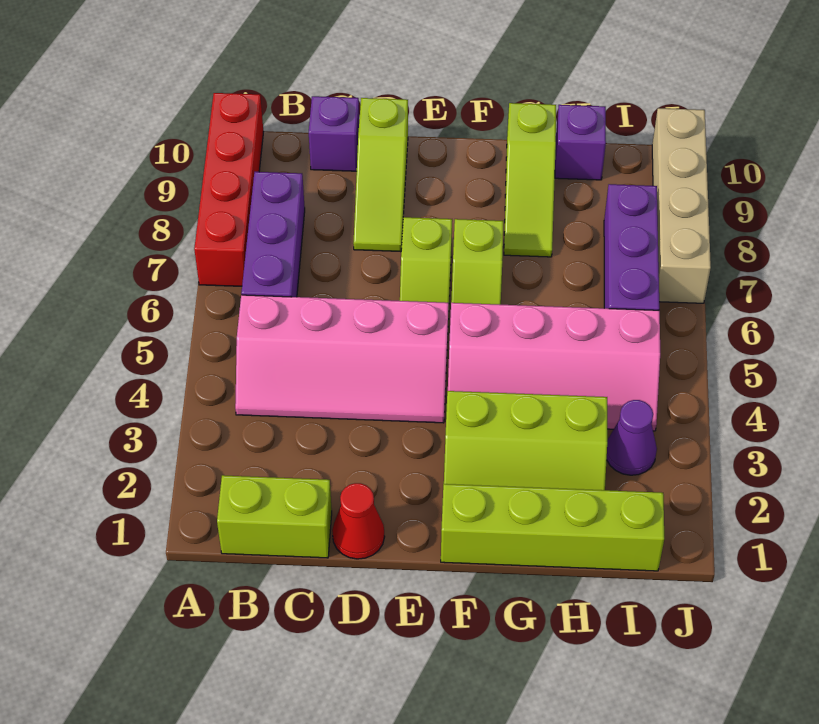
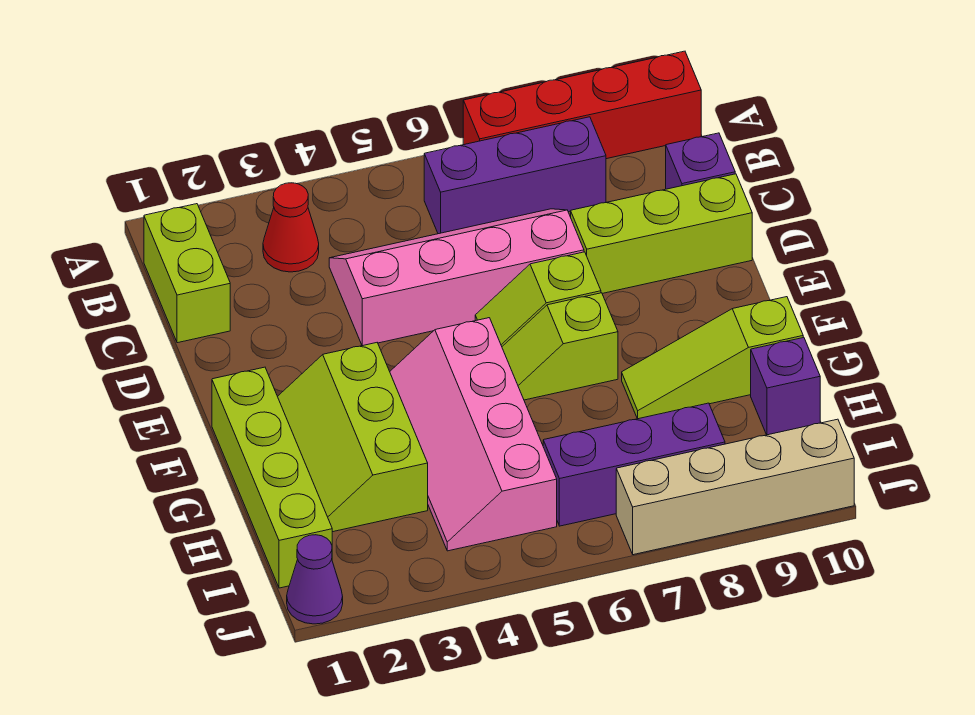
pink slope B4:E5 level 1 top 5 -> pink slope C4:D7 level 1 top D
red cone D1 level 1 -> red cone B3 level 1
lime slope D8:D10 level 1 top 10 -> lime brick D8:D10 level 1
purple cone I3 level 1 -> purple cone J1 level 1

